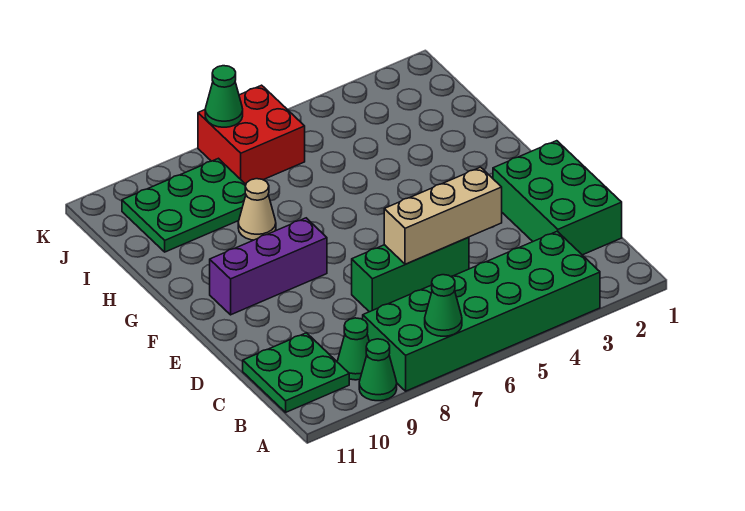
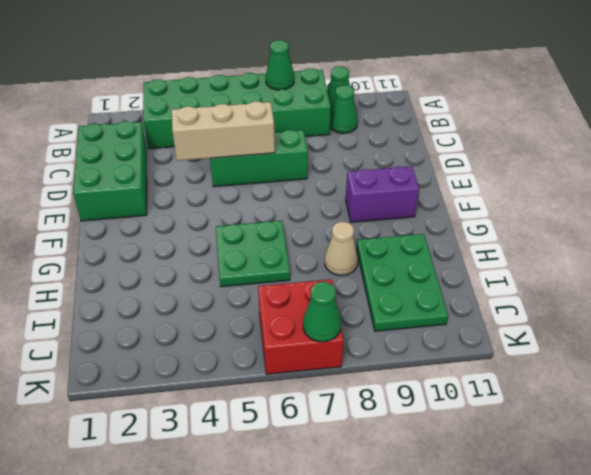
green plate B10:C11 level 1 -> green plate G5:H6 level 1
purple brick F8:F10 level 1 -> purple brick F9:F10 level 1
green plate I8:J10 level 1 -> green plate H9:J10 level 1

